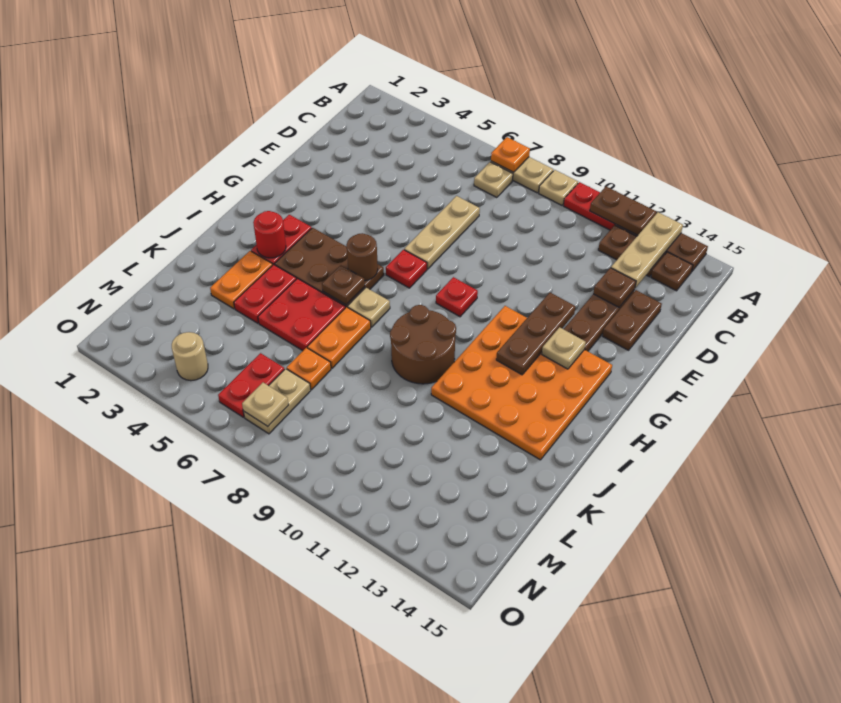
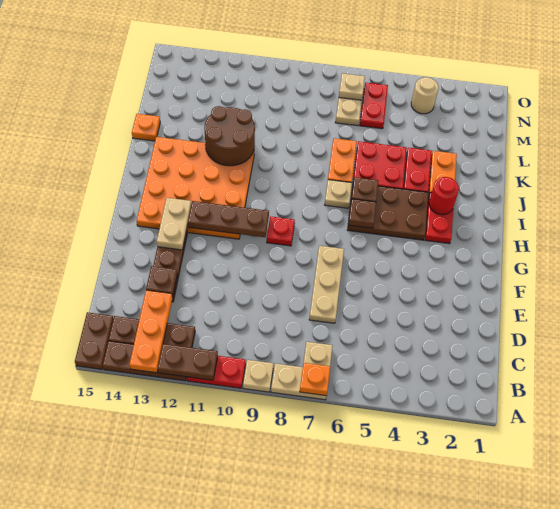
tan plate A13:C13 level 2 -> orange plate A13:C13 level 2
brown plate D14:E14 level 1 -> brown plate A15:B15 level 1
brown plate F12:H12 level 2 -> brown plate G10:G12 level 2
red plate G7 level 1 -> none
tan plate G13 level 2 -> tan plate F13:G13 level 2
brown round brick H6 level 2 -> brown plate H6 level 2
brown round brick I9:J10 level 1 -> brown round brick J11:K12 level 2
orange plate L7 level 1 -> orange plate K15 level 1

